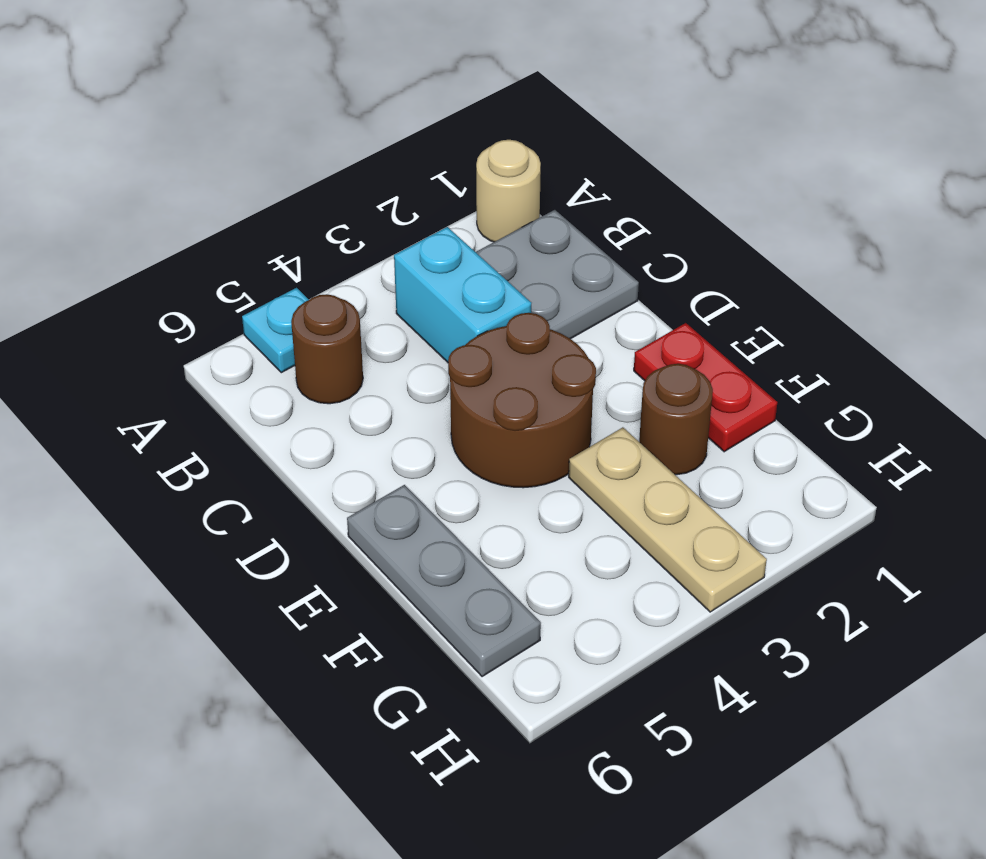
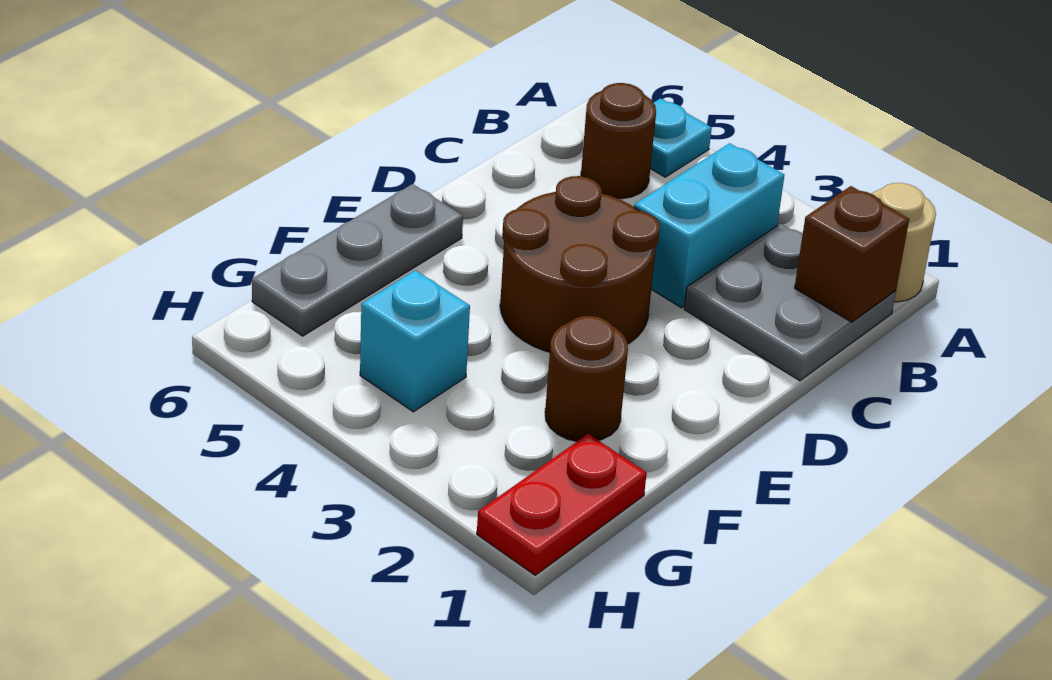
none -> brown brick B1 level 2
red plate E1:F1 level 1 -> red plate G1:H1 level 1
tan plate F3:H3 level 1 -> none
none -> cyan brick G4 level 1

